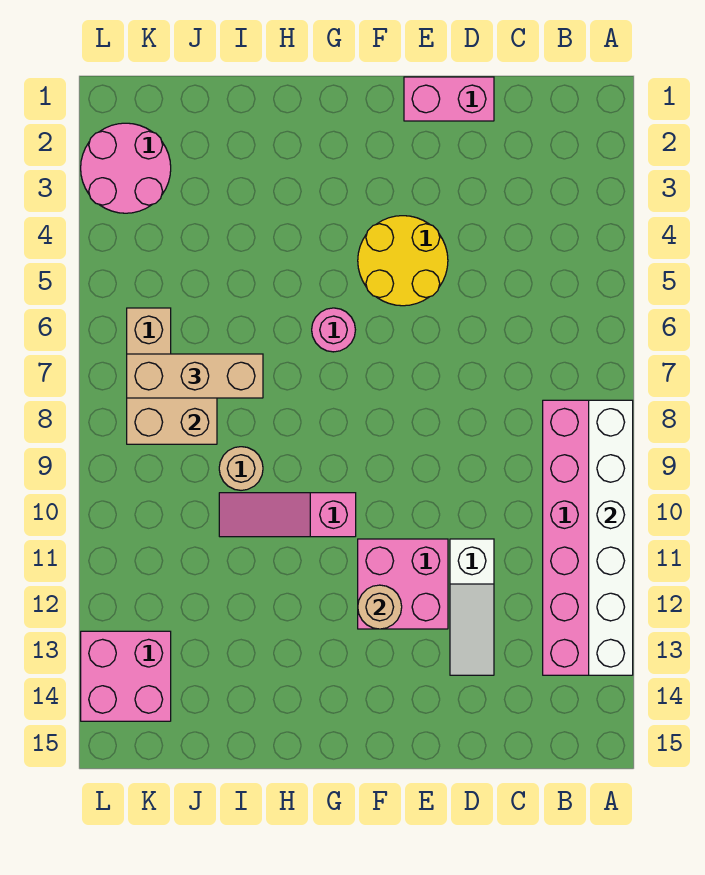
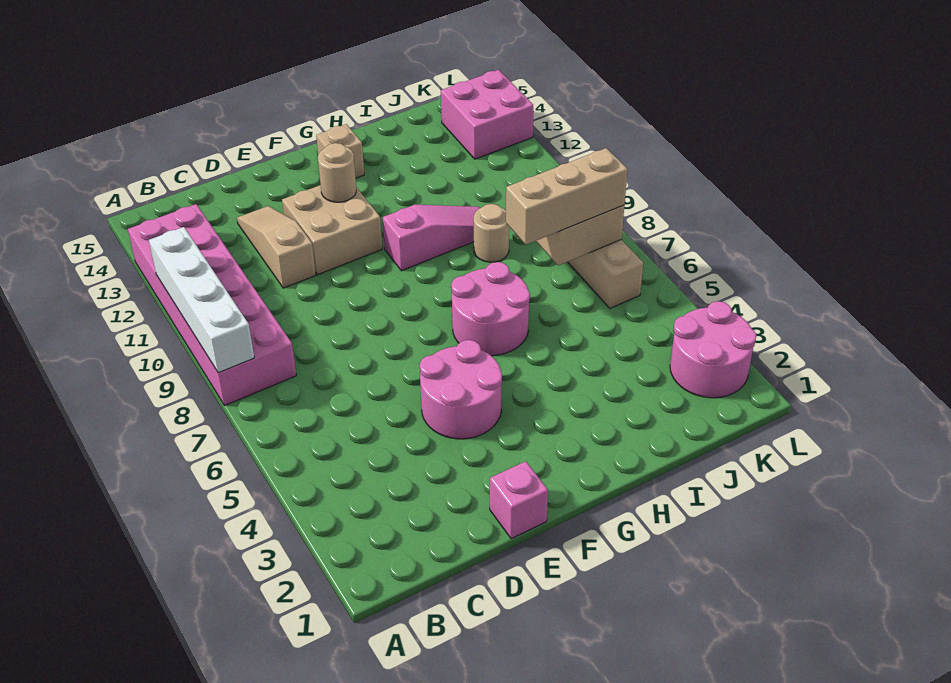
white brick A8:A13 level 2 -> white brick A8:A11 level 2
pink brick D1:E1 level 1 -> pink brick E1 level 1
white slope D11:D13 level 1 top 11 -> tan slope D11:D13 level 1 top 11
yellow round brick E4:F5 level 1 -> pink round brick E4:F5 level 1
pink brick E11:F12 level 1 -> tan brick E11:F12 level 1
pink round brick G6 level 1 -> pink round brick G6:H7 level 1
none -> tan brick G14 level 1

